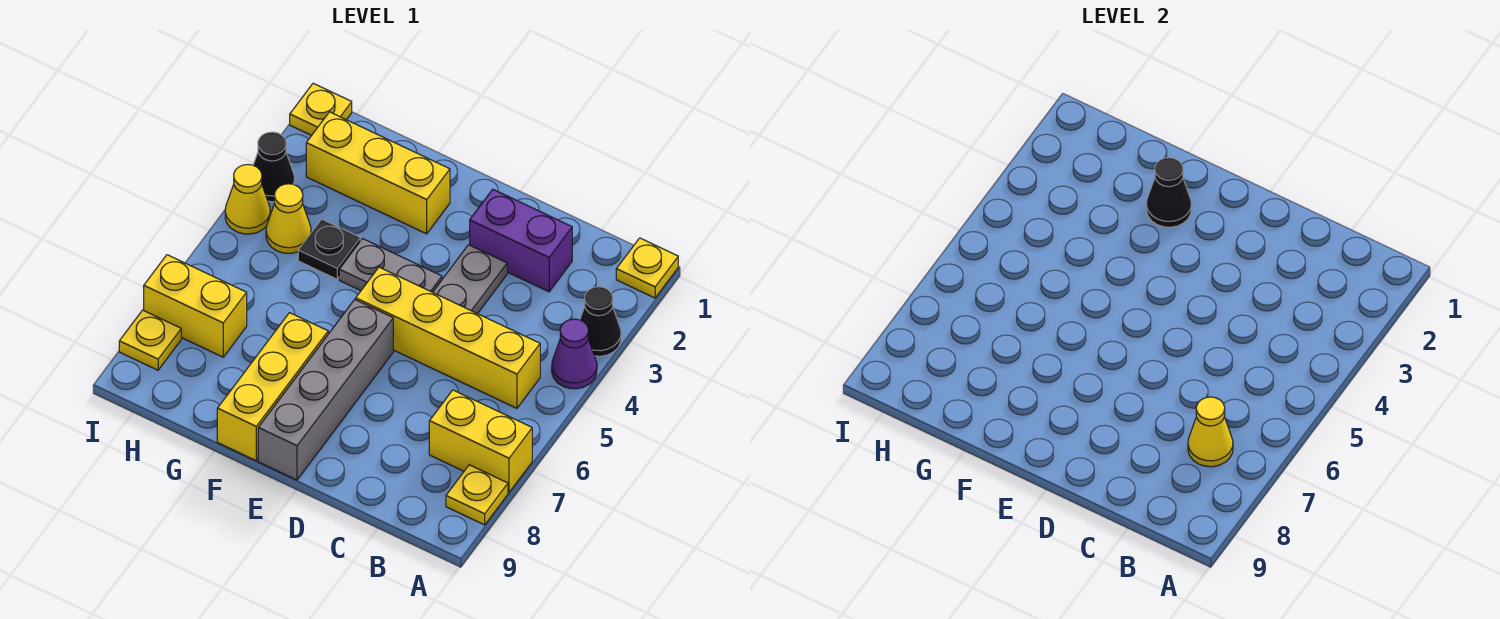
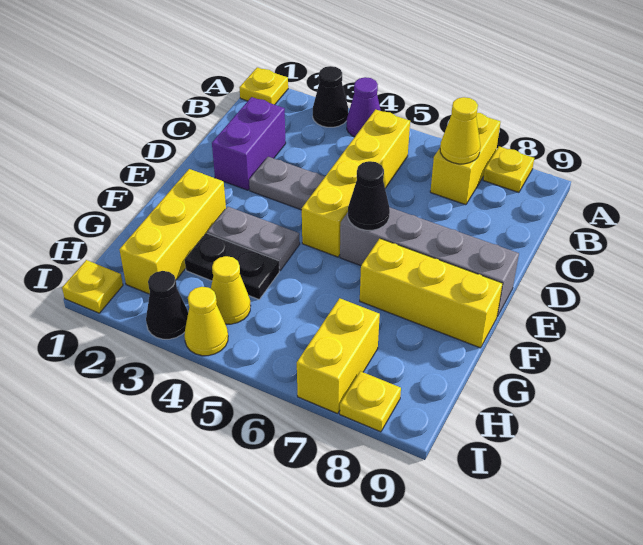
grey plate E4:F4 level 1 -> grey plate F3:F4 level 1
black cone F2 level 2 -> black cone E6 level 2
black plate G4 level 1 -> black plate G3:G4 level 1

